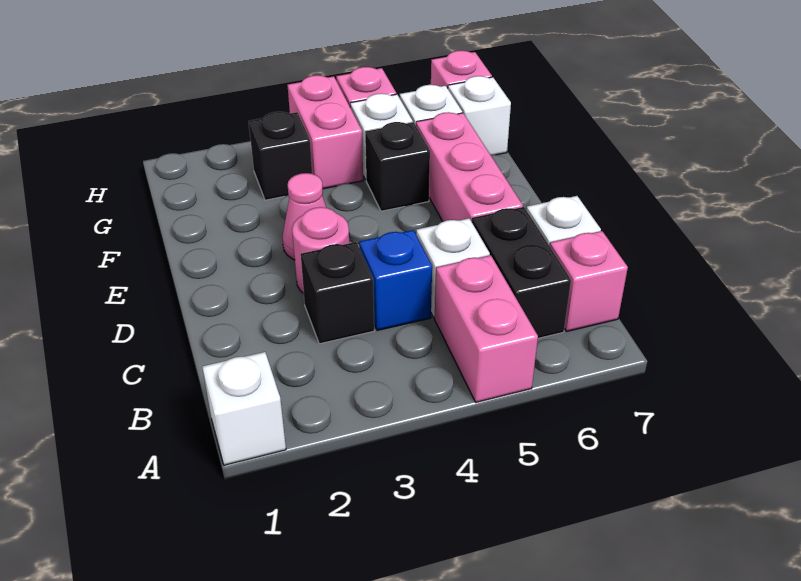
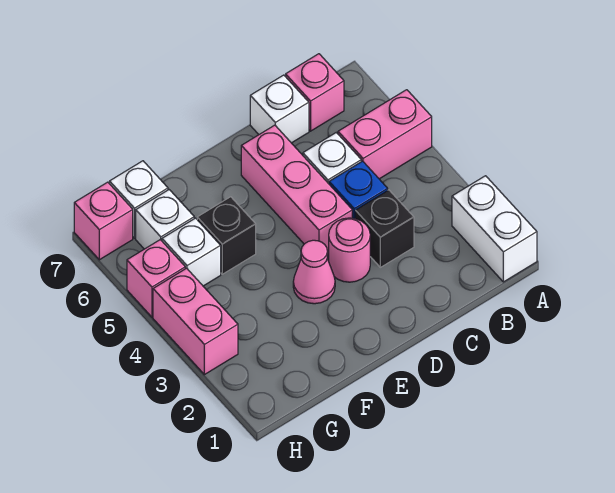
white brick A1 level 1 -> white brick A1:A2 level 1
black brick B6:C6 level 1 -> none
pink brick D6:F6 level 1 -> pink brick D4:D6 level 1
black brick G3 level 1 -> none
pink brick G4:H4 level 1 -> pink brick H3:H4 level 1

